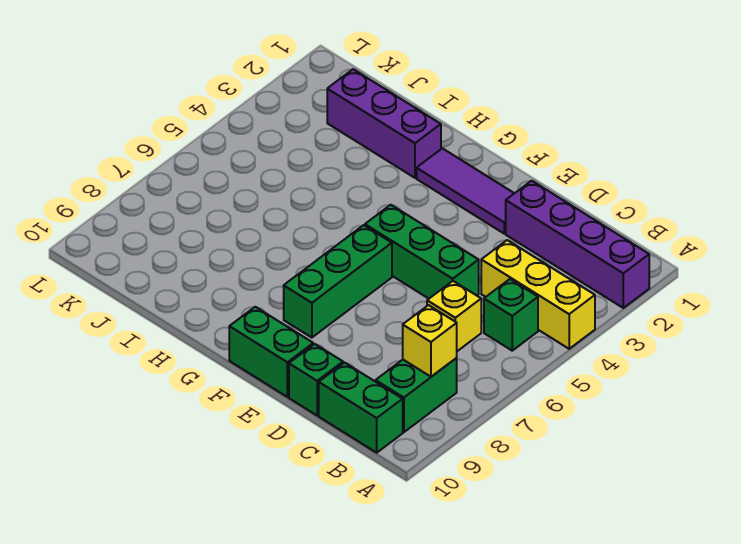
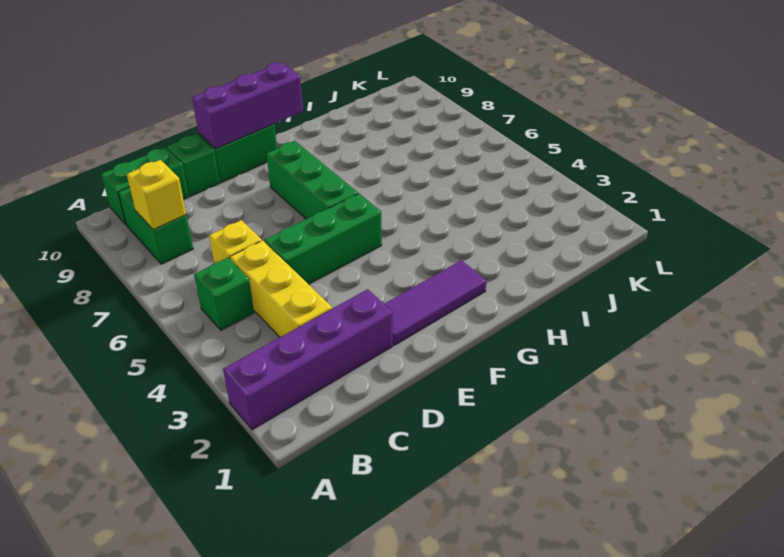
yellow brick A4:C4 level 1 -> yellow brick C3:C5 level 1
purple brick H2:J2 level 1 -> purple brick E10:G10 level 2

